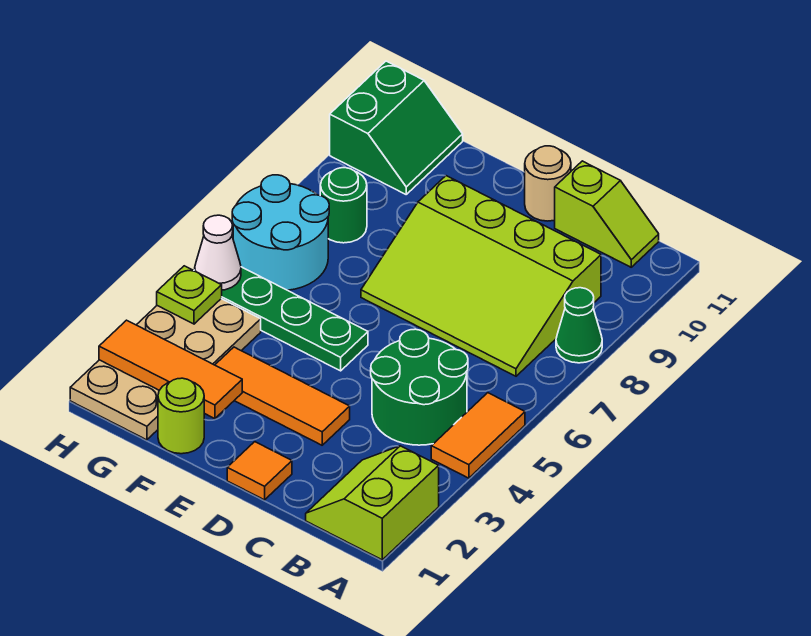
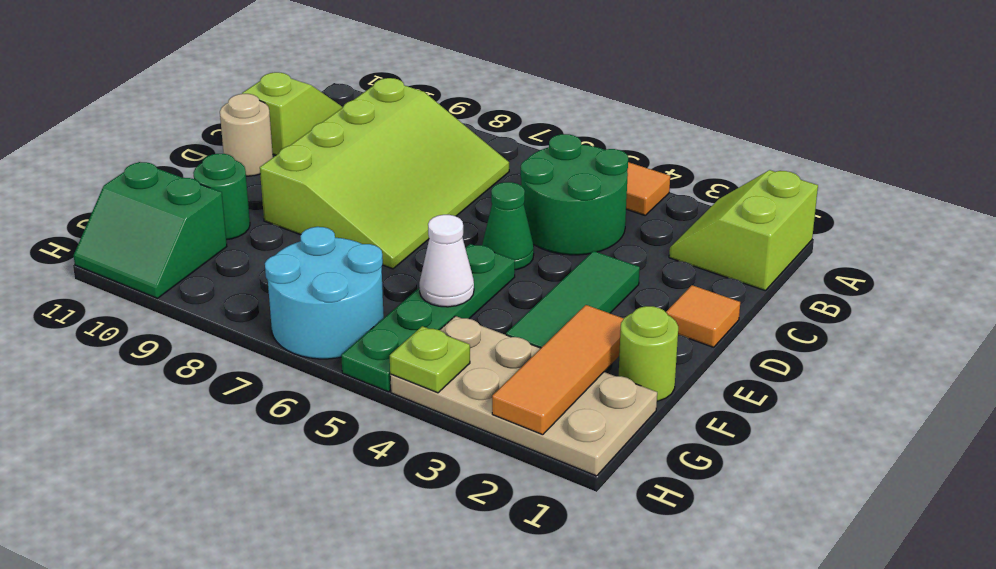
lime slope A1:B2 level 1 top A -> lime slope A1:B2 level 1 top 1
green cone A8 level 1 -> green cone D5 level 1
orange tile D3:F3 level 1 -> green tile D3:F3 level 1
green round brick G8 level 1 -> green round brick F10 level 1
green slope G10:H11 level 1 top H -> green slope G10:H11 level 1 top G
white cone H5 level 2 -> white cone F5 level 2

